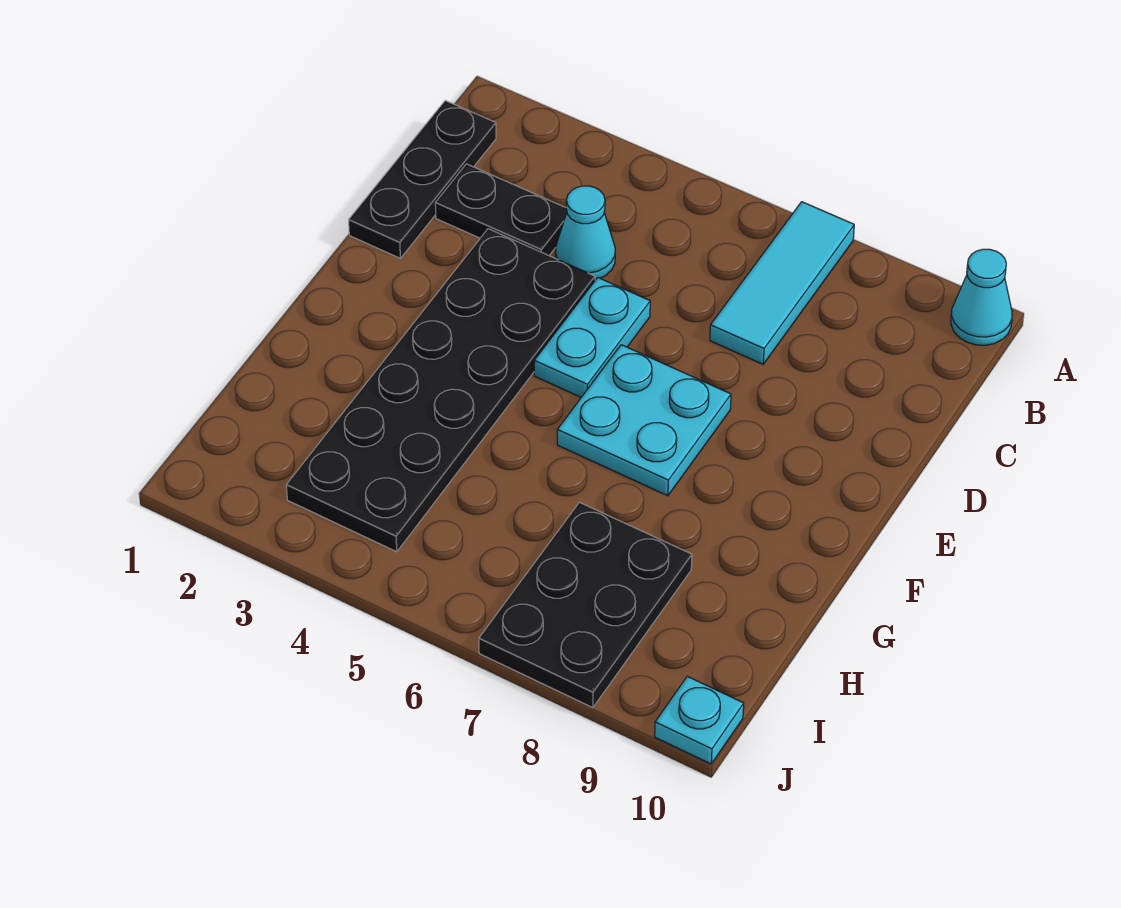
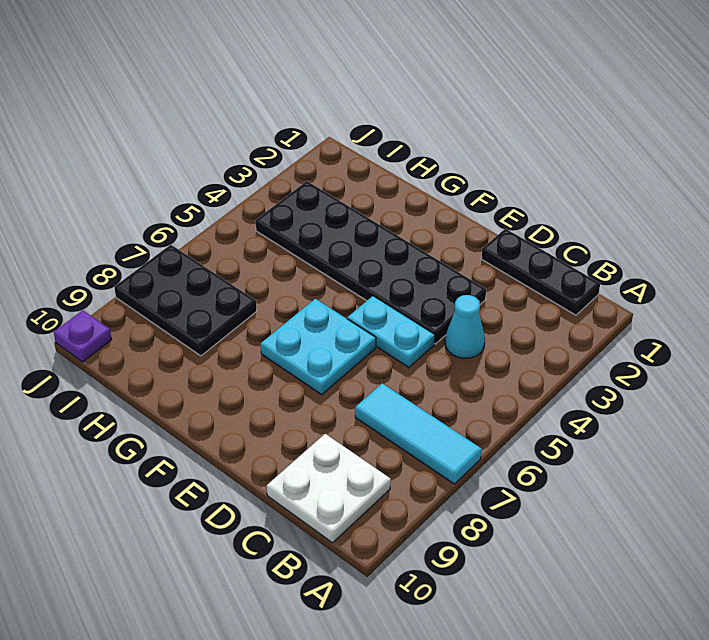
cyan cone A10 level 1 -> none
none -> white plate B9:C10 level 1
black plate C2:C3 level 1 -> none
cyan plate J10 level 1 -> purple plate J10 level 1

